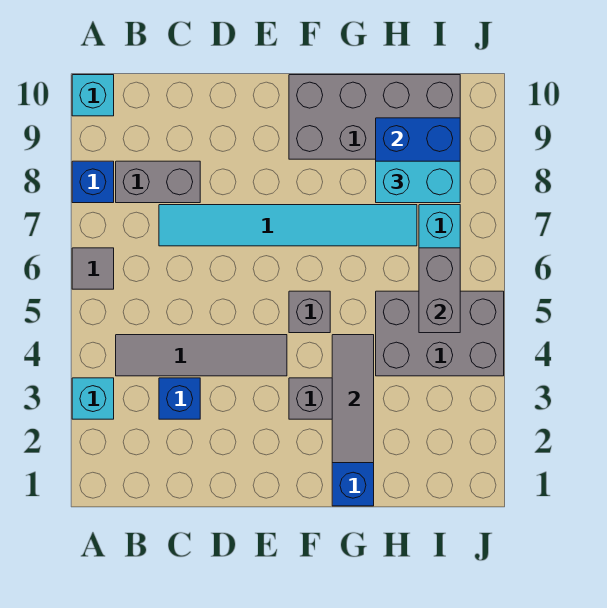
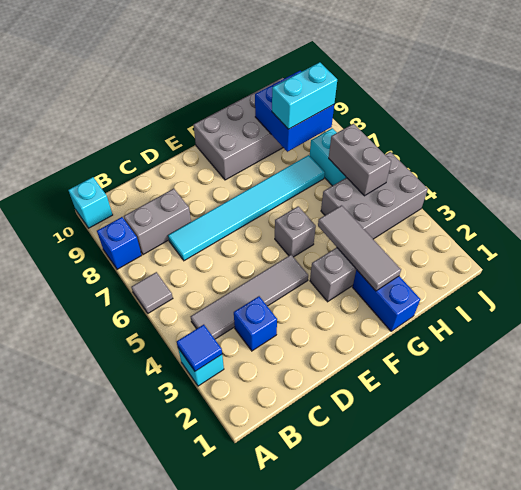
none -> blue tile A3 level 2

